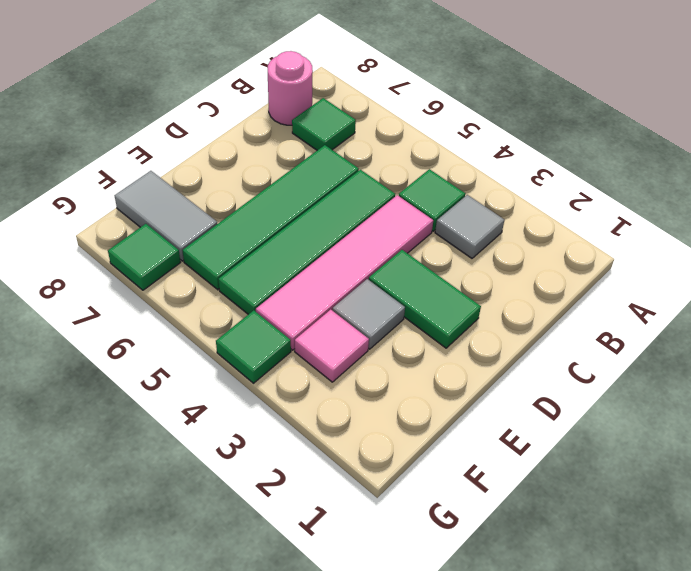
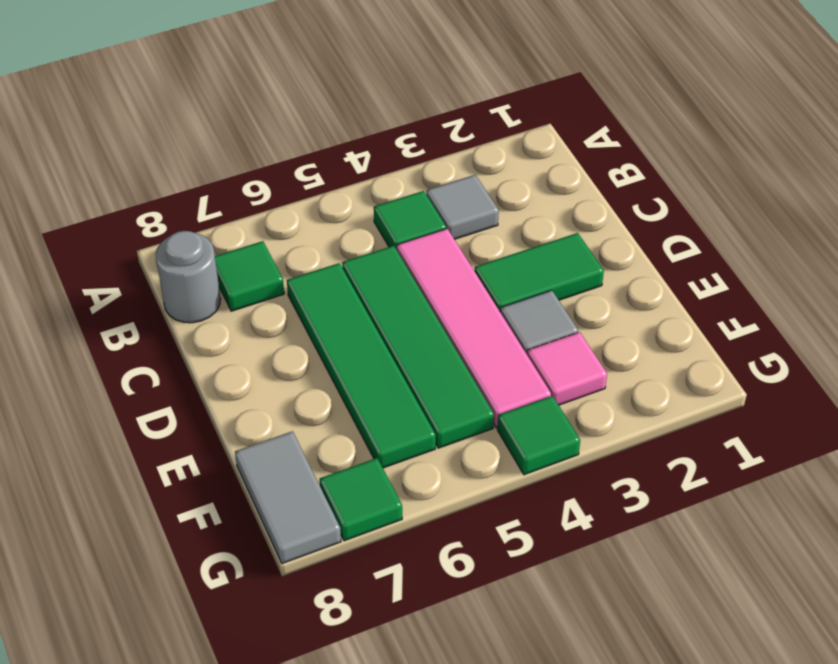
pink round brick B8 level 1 -> grey round brick B8 level 1
grey tile F7:F8 level 1 -> grey tile F8:G8 level 1

